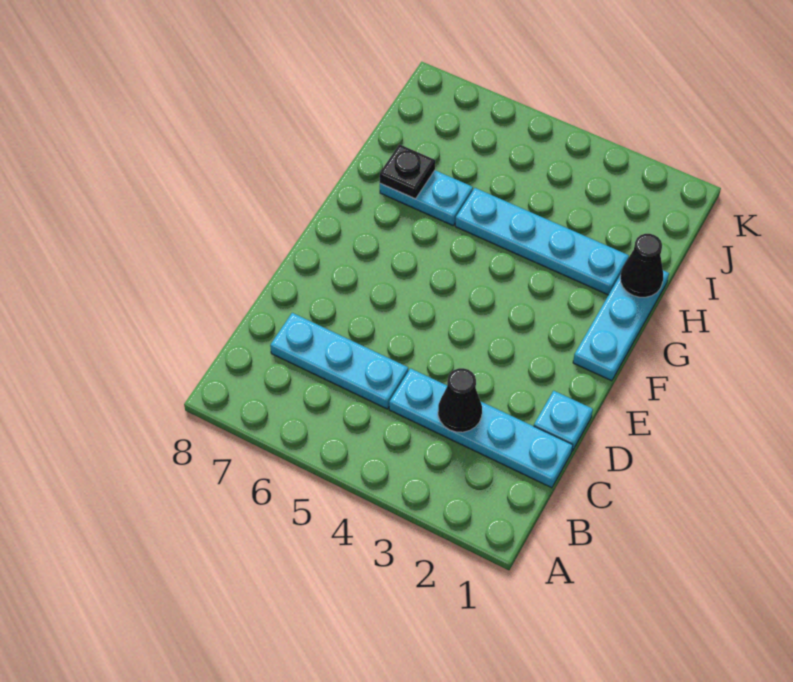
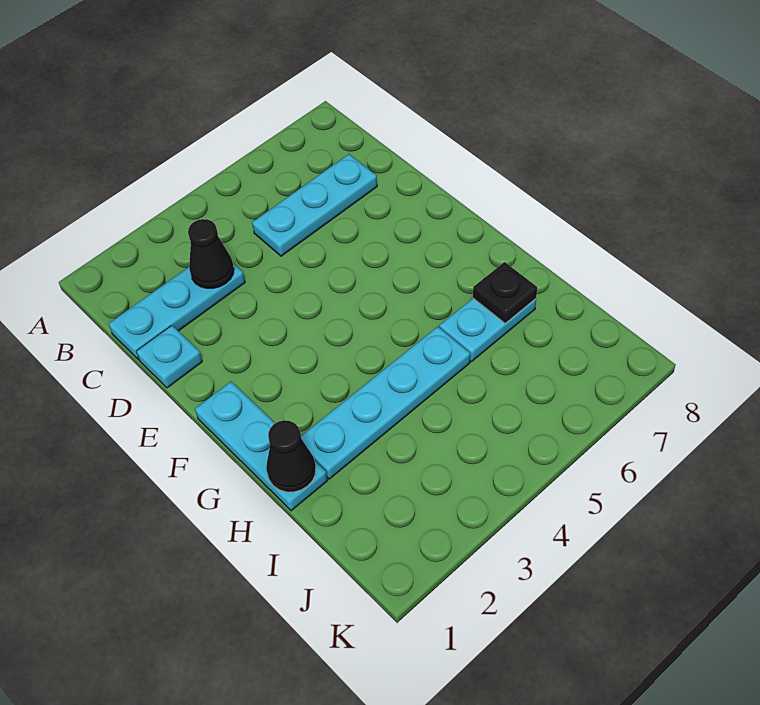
cyan plate C1:C4 level 1 -> cyan plate C1:C3 level 1

